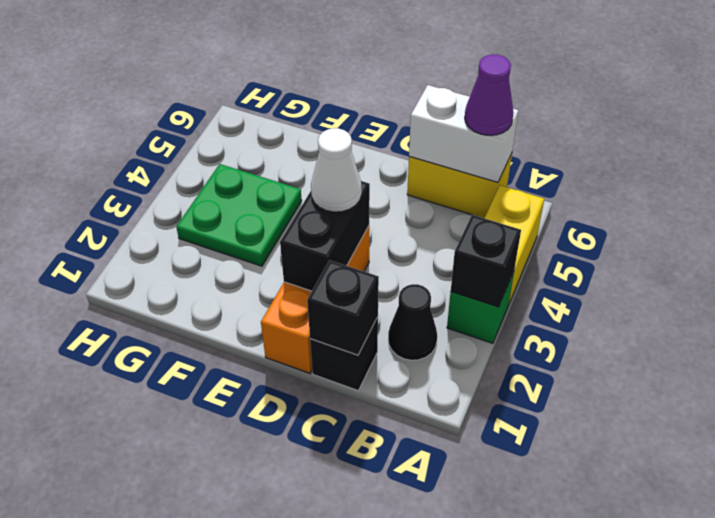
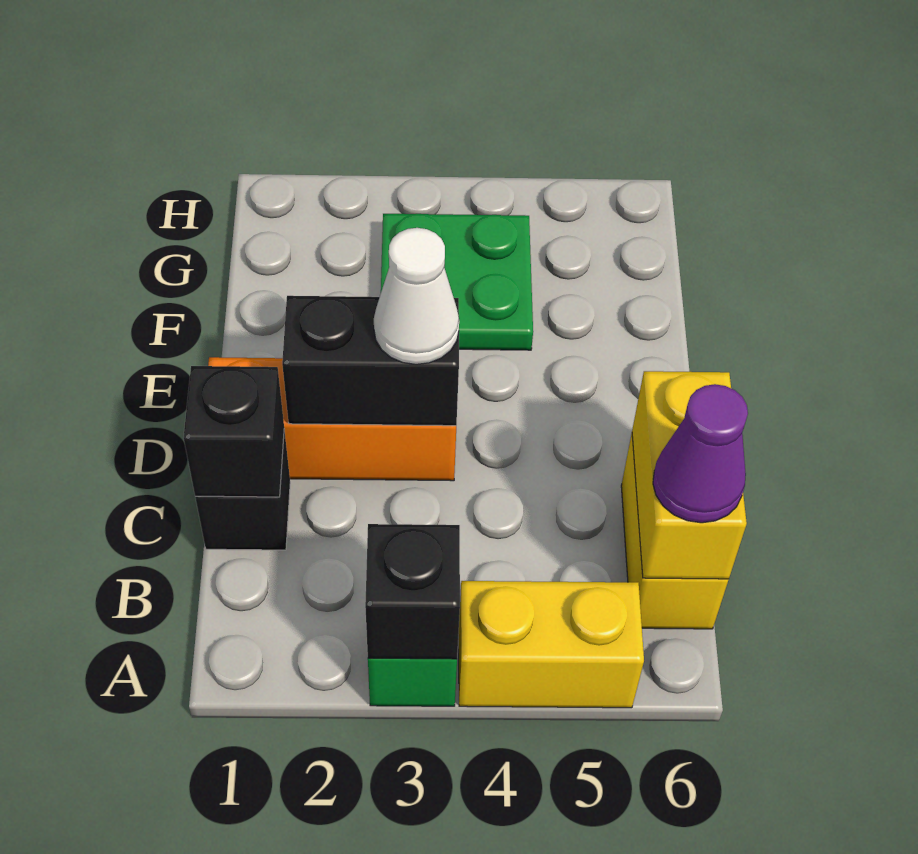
black cone B2 level 1 -> none
white brick B6:C6 level 2 -> yellow brick B6:C6 level 2

